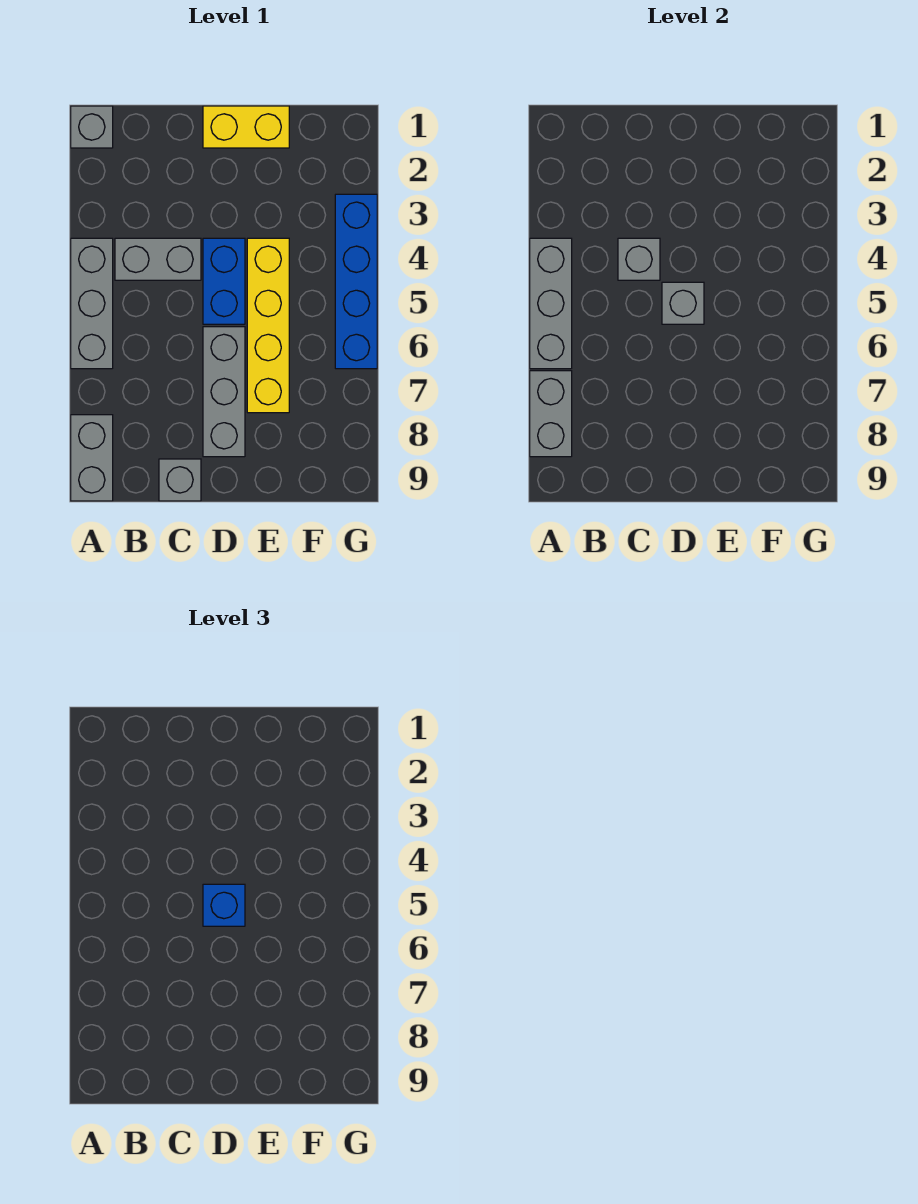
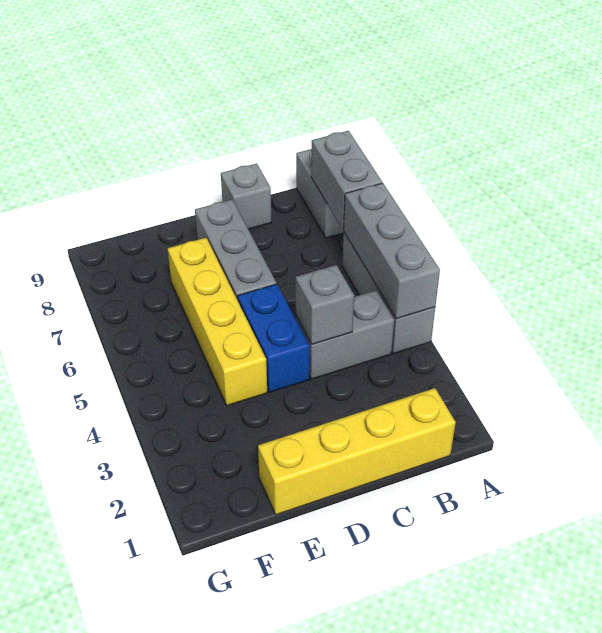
grey brick A1 level 1 -> none
yellow brick D1:E1 level 1 -> yellow brick B1:E1 level 1
grey brick D5 level 2 -> none
blue brick D5 level 3 -> none
blue brick G3:G6 level 1 -> none

